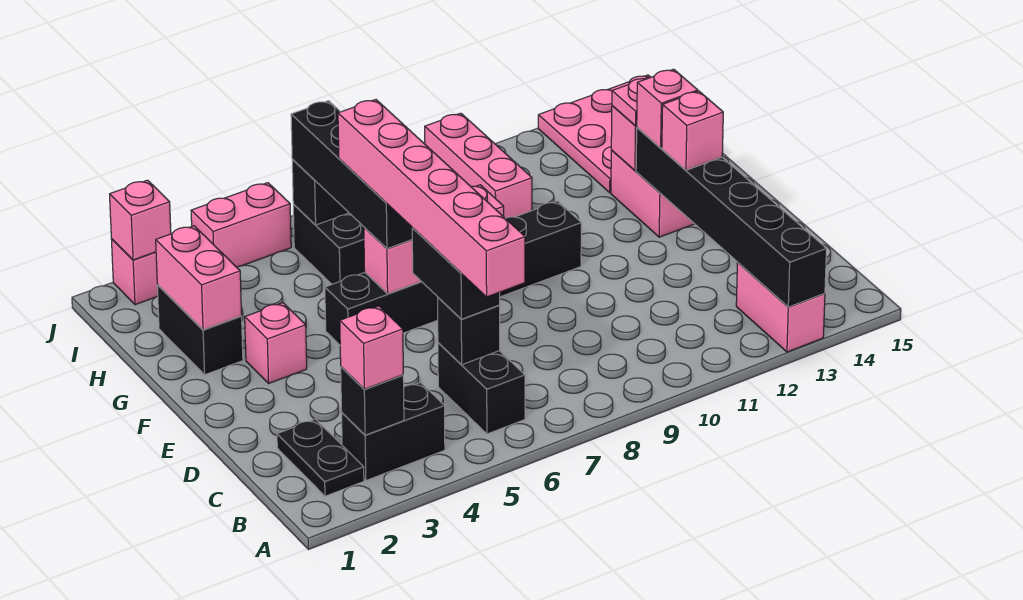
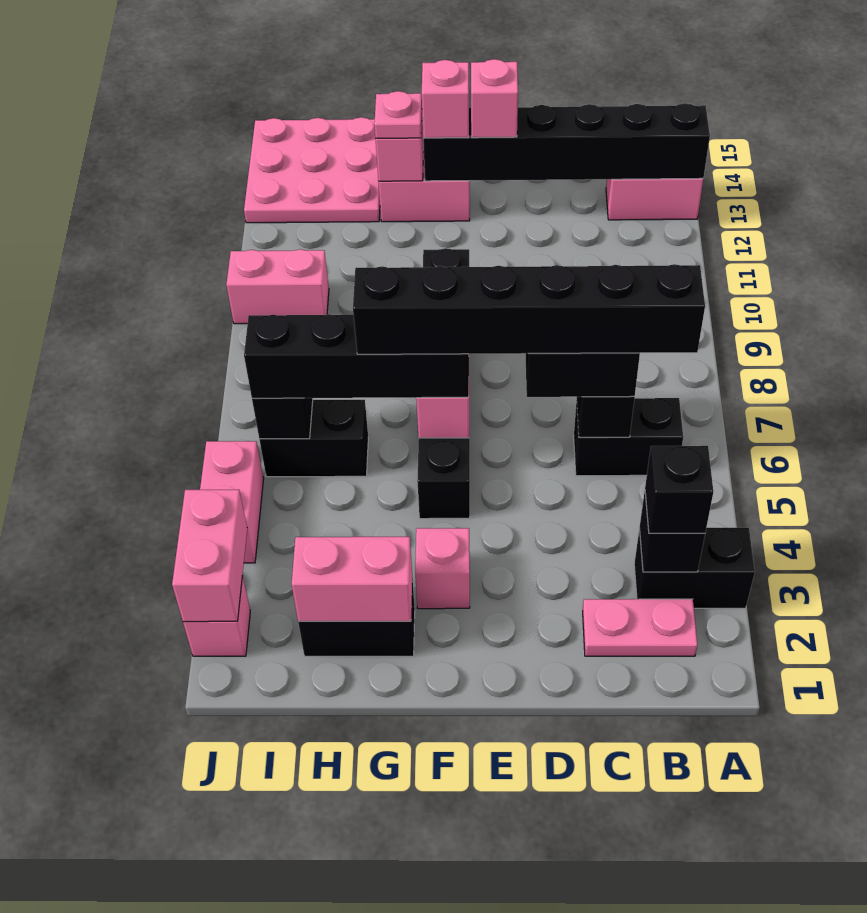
black plate B2:C2 level 1 -> pink plate B2:C2 level 1
black brick B3:B4 level 1 -> black brick A3:B3 level 1
pink brick B3 level 3 -> black brick B3 level 3
pink brick B6:G6 level 4 -> black brick B6:G6 level 4
pink brick H10:J10 level 1 -> pink brick I10:J10 level 1
pink brick J2 level 2 -> pink brick J2:J3 level 2

